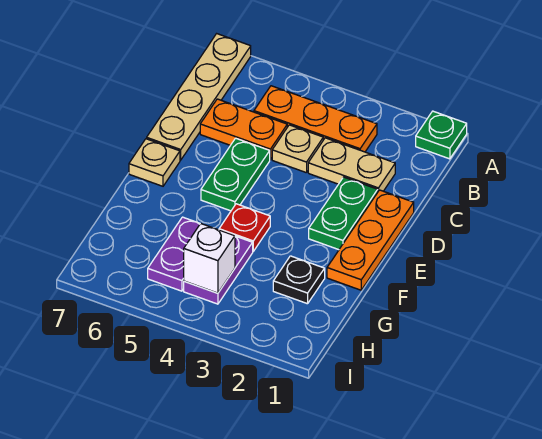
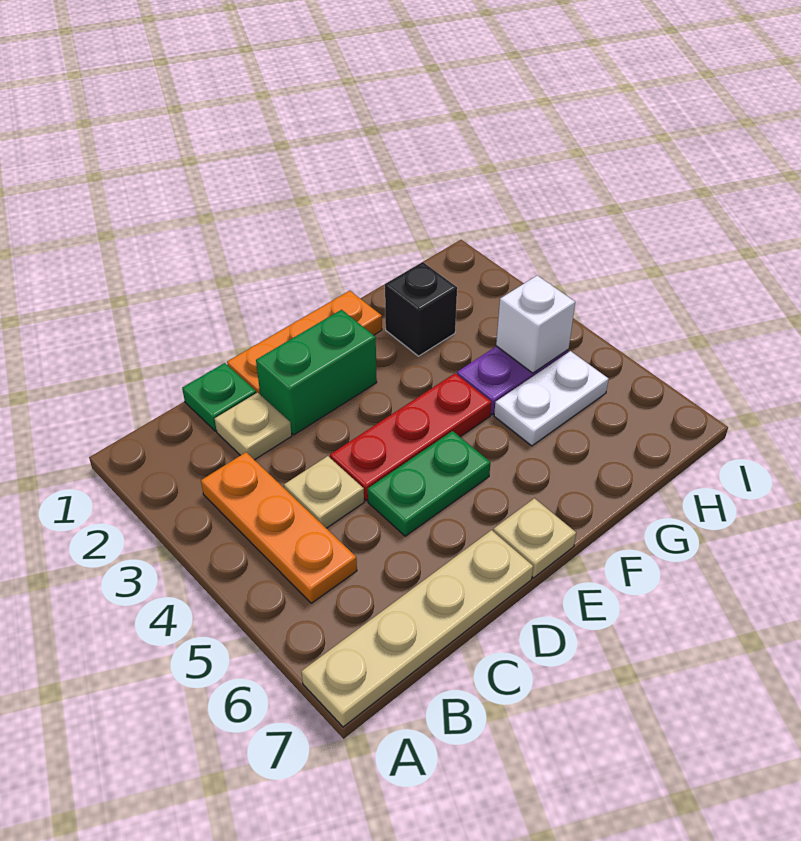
green plate A1 level 1 -> green plate C1 level 1
tan plate C2:C3 level 1 -> tan plate C2 level 1
orange plate C5:C6 level 1 -> none
green plate D2:E2 level 1 -> green brick D2:E2 level 1
red plate F4 level 1 -> red plate D4:F4 level 1
black plate G2 level 1 -> black brick G2 level 1
purple plate G5:H5 level 1 -> white plate G5:H5 level 1

